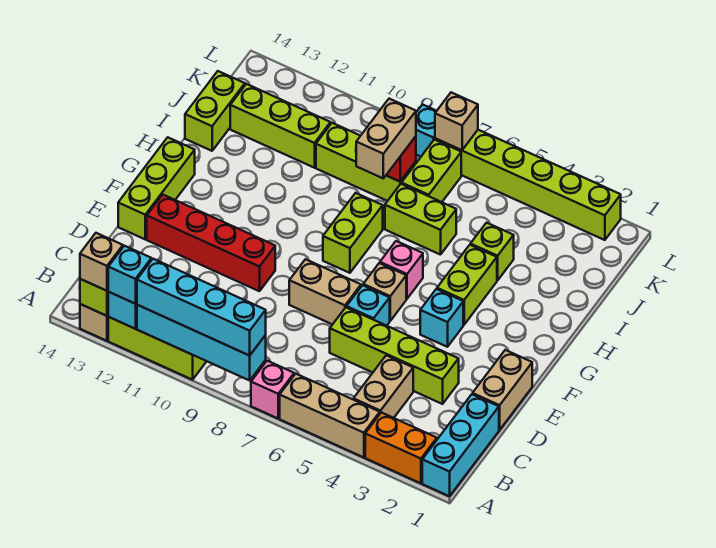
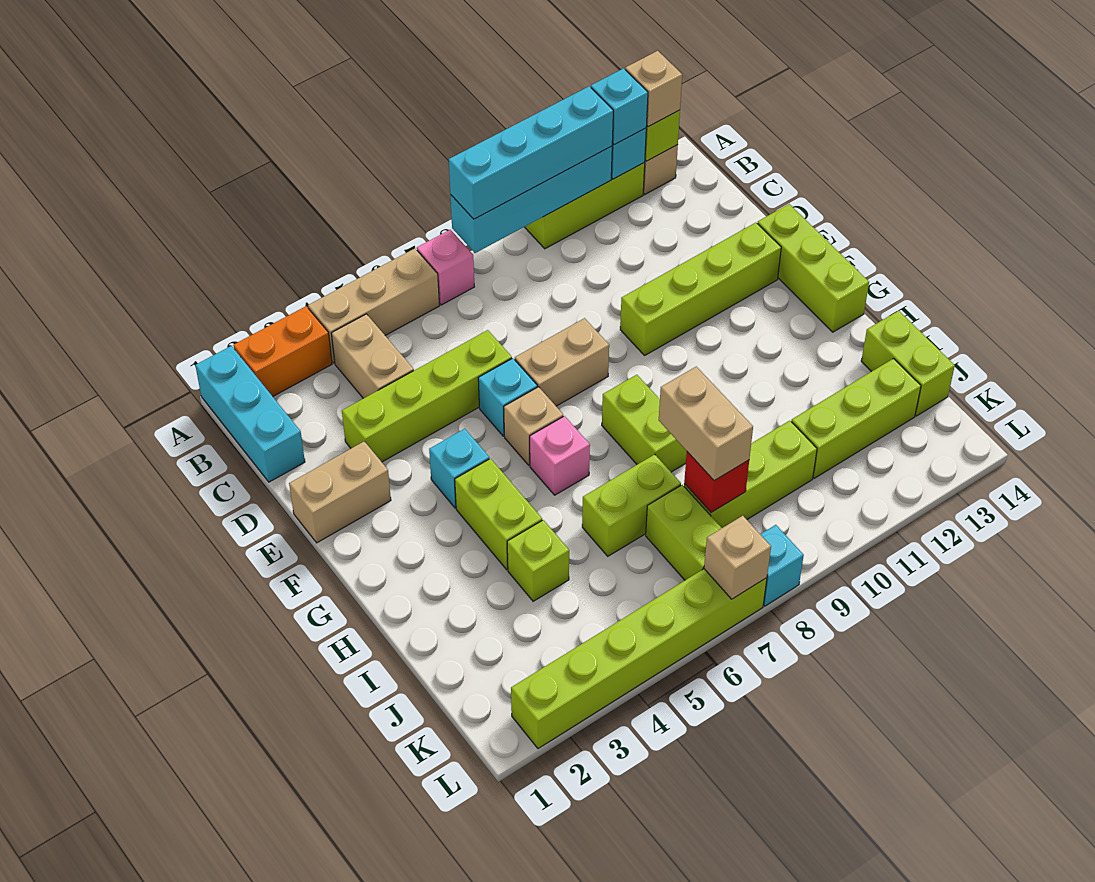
tan brick D1:E1 level 1 -> tan brick E1:E2 level 1
red brick E10:E13 level 1 -> lime brick E10:E13 level 1

